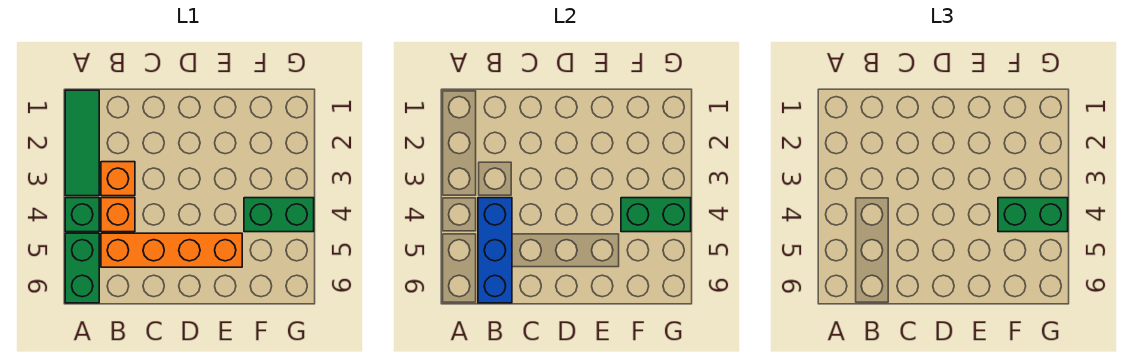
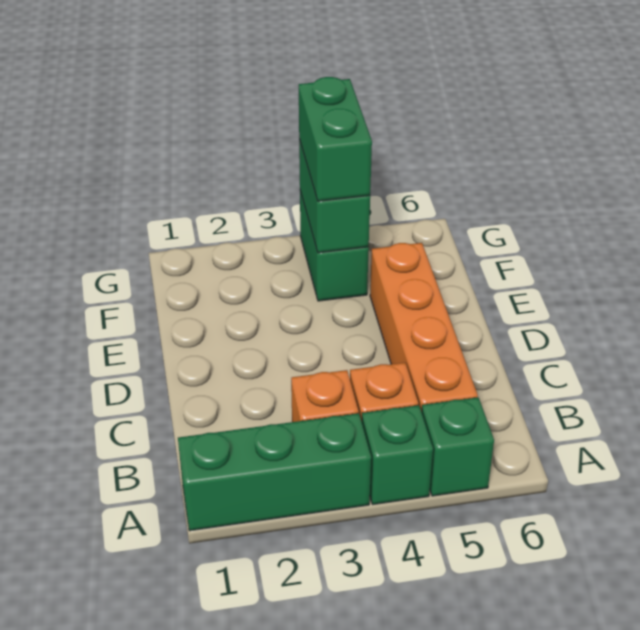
green tile A1:A3 level 1 -> green brick A1:A3 level 1
green brick A5:A6 level 1 -> green brick A5 level 1
blue brick B4:B6 level 2 -> none

